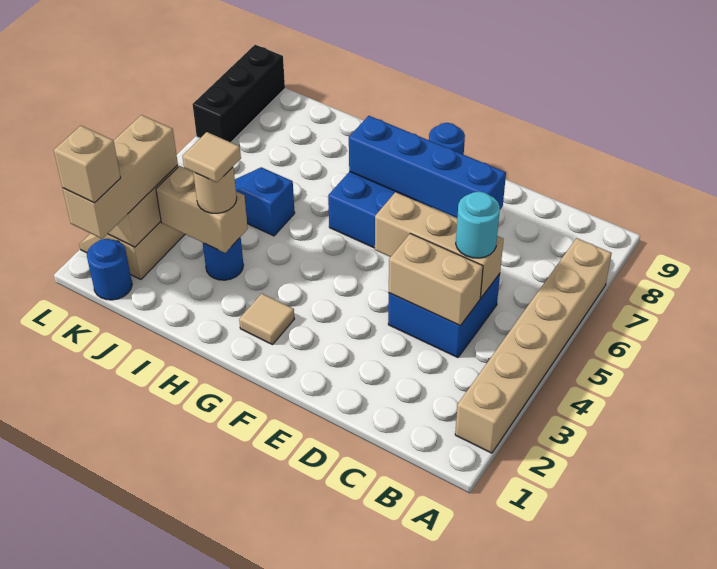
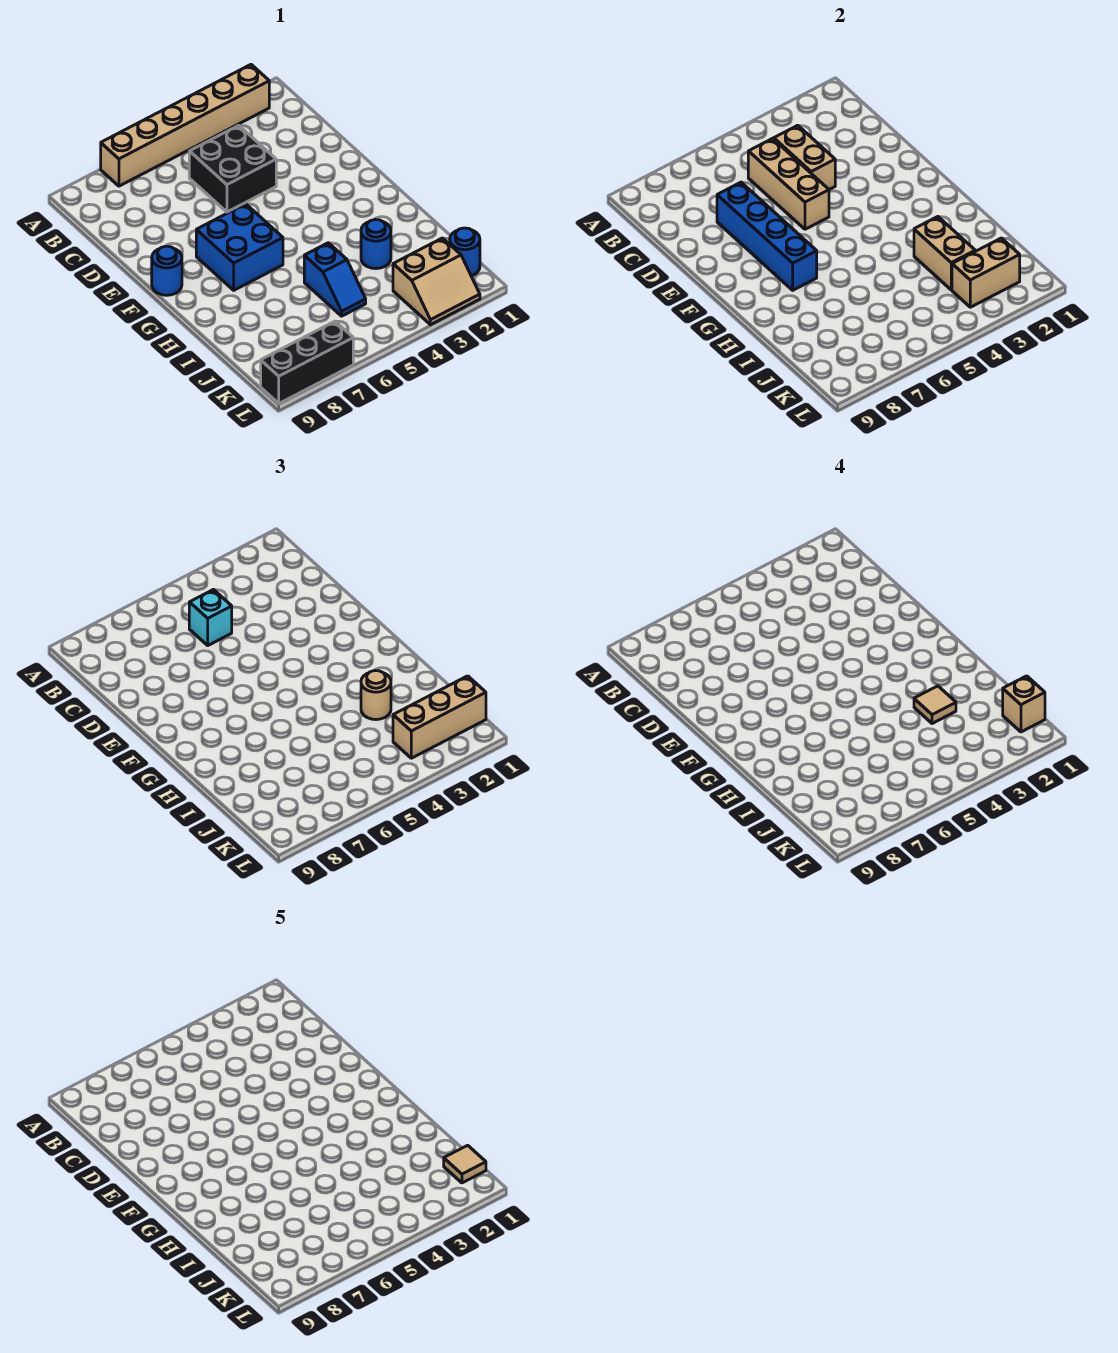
blue brick C4:D5 level 1 -> black brick C4:D5 level 1
cyan round brick C5 level 3 -> cyan brick C5 level 3
tan tile G2 level 1 -> tan tile K1 level 5

